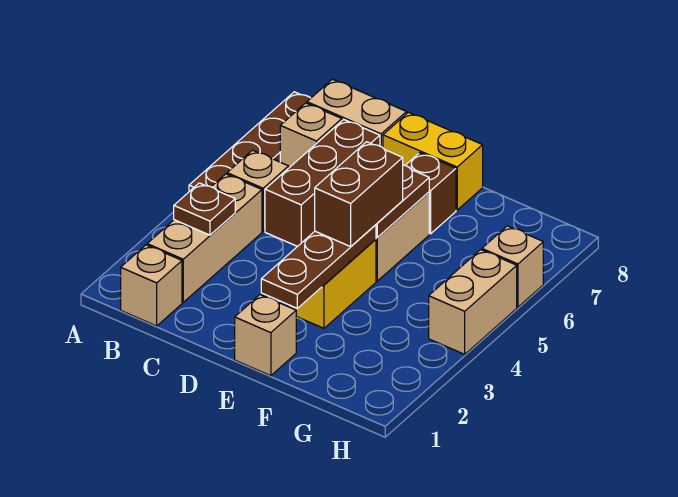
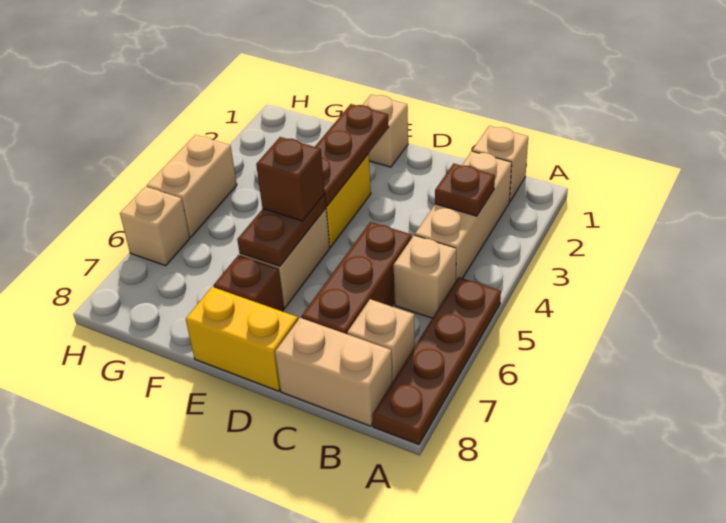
brown brick E4:E5 level 3 -> brown brick E5 level 3

